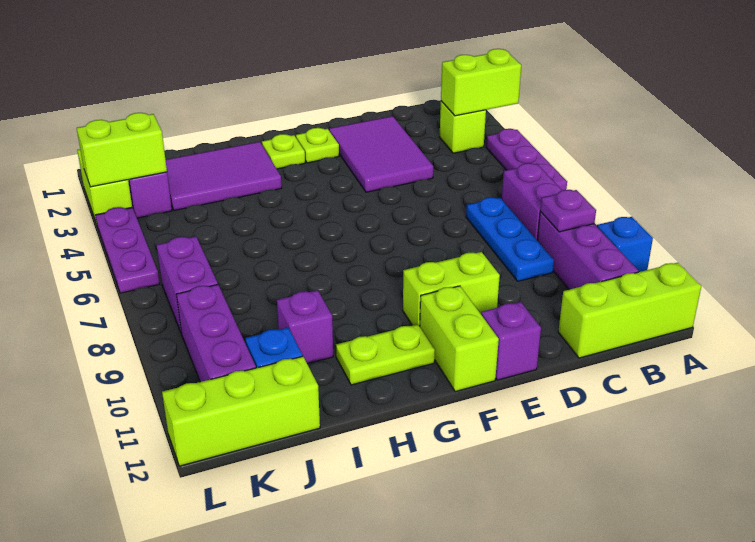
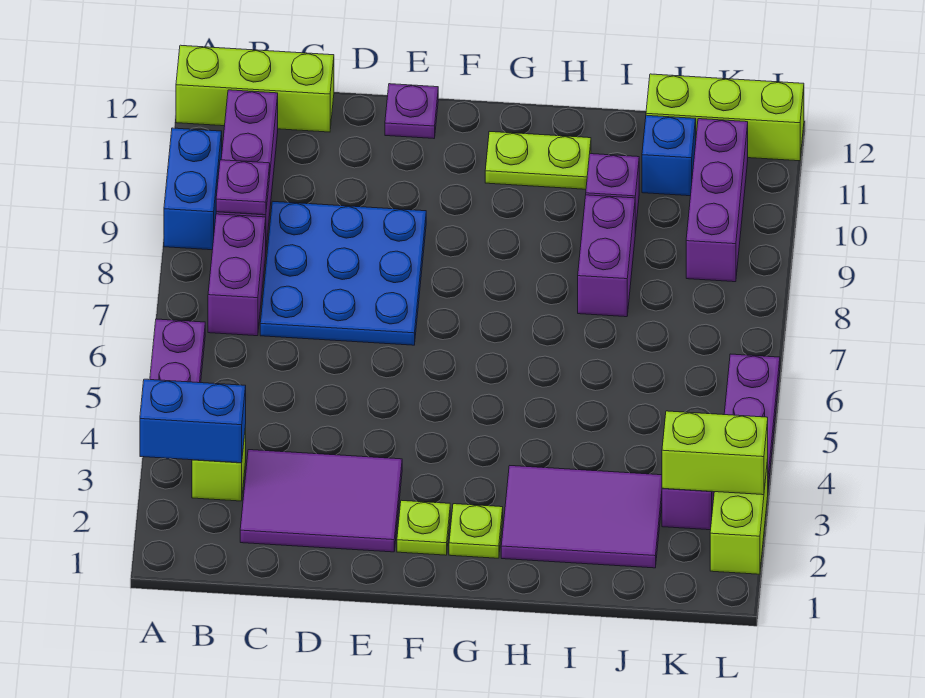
lime brick A3:B3 level 2 -> blue brick A3:B3 level 2
blue brick A10 level 1 -> blue brick A9:A10 level 1
blue plate C7:C9 level 1 -> blue plate C7:E9 level 1
purple tile D2:E4 level 1 -> purple tile C2:E3 level 1
lime brick E10:F10 level 1 -> none
purple brick E12 level 1 -> purple plate E12 level 1
lime brick F11:F12 level 1 -> none
purple brick K7:K8 level 1 -> purple brick I8:I9 level 1

